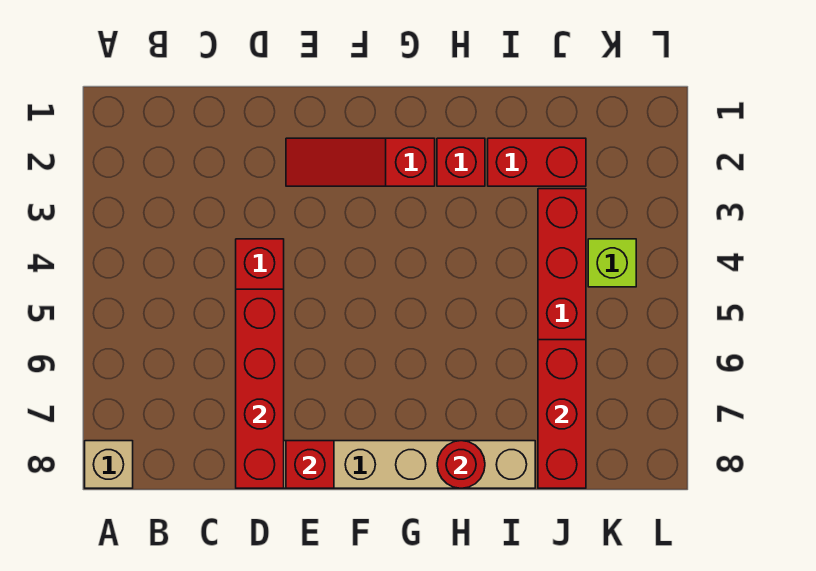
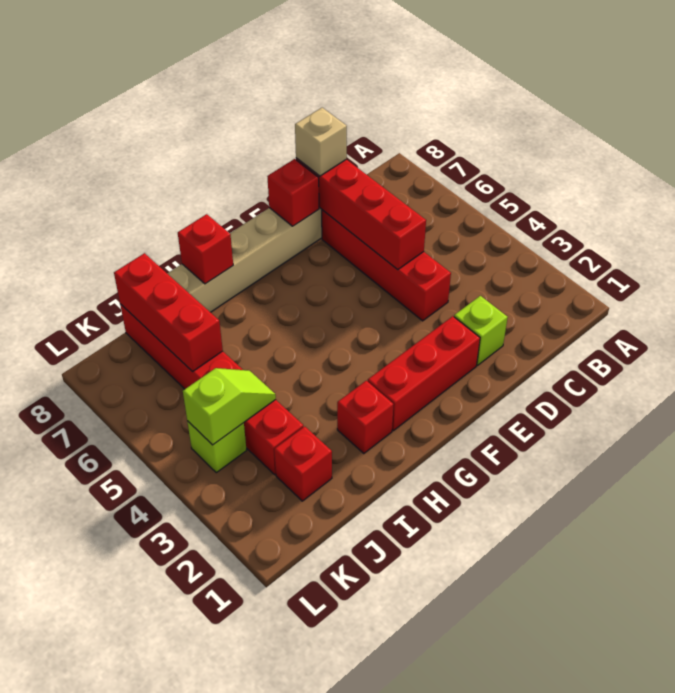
tan brick A8 level 1 -> tan brick D8 level 3
none -> lime brick D2 level 1
red slope E2:G2 level 1 top G -> red brick E2:G2 level 1
red round brick H8 level 2 -> red brick H8 level 2
red brick I2:J2 level 1 -> red brick J2 level 1
none -> lime slope J4:K4 level 2 top K

